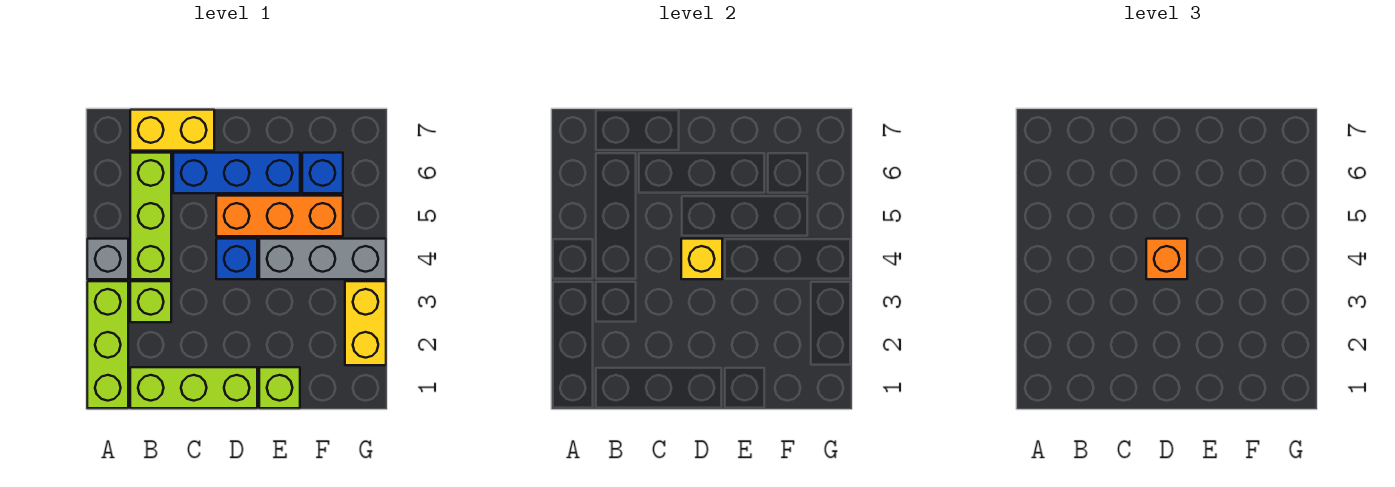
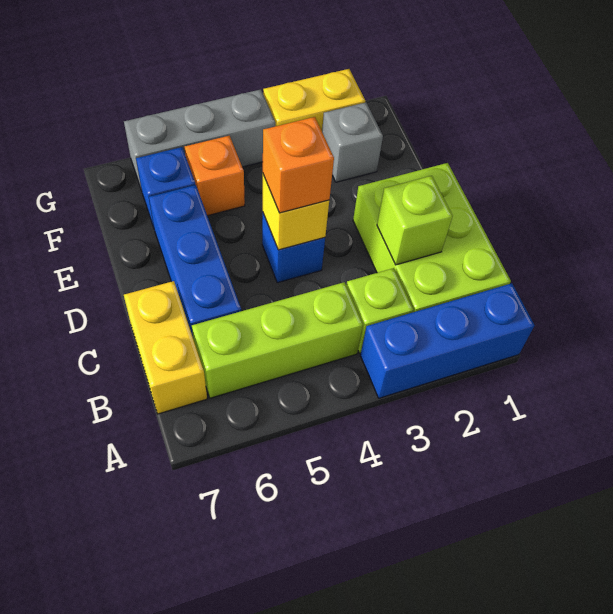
lime brick A1:A3 level 1 -> blue brick A1:A3 level 1
grey brick A4 level 1 -> grey brick F2 level 1
lime brick B1:D1 level 1 -> lime brick B1:D2 level 1
orange brick D5:F5 level 1 -> orange brick F5 level 1
lime brick E1 level 1 -> lime brick C2 level 2
grey brick E4:G4 level 1 -> grey brick G4:G6 level 1

